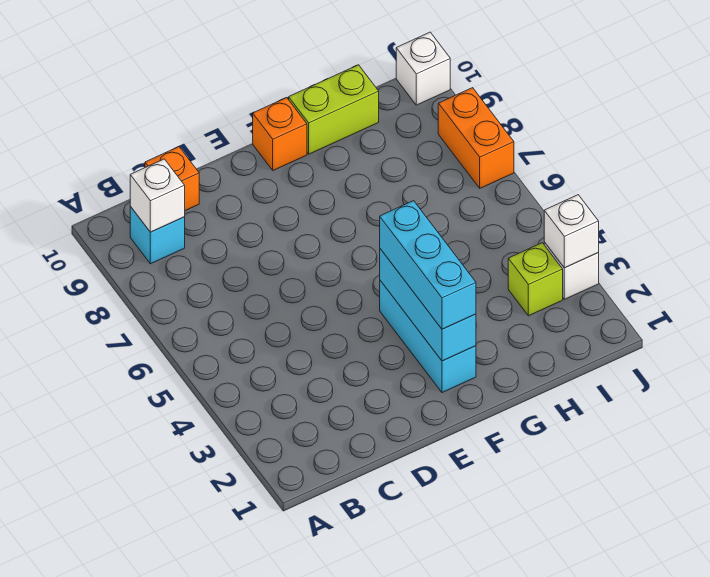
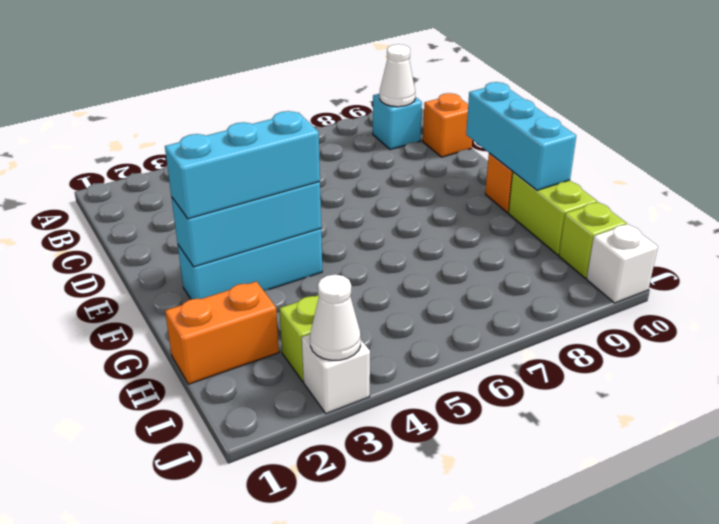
white brick B9 level 2 -> white cone B9 level 2
none -> cyan brick E10:G10 level 2
none -> lime brick I10 level 1
white brick J3 level 2 -> white cone J3 level 2
orange brick J7:J8 level 1 -> orange brick H1:H2 level 1

